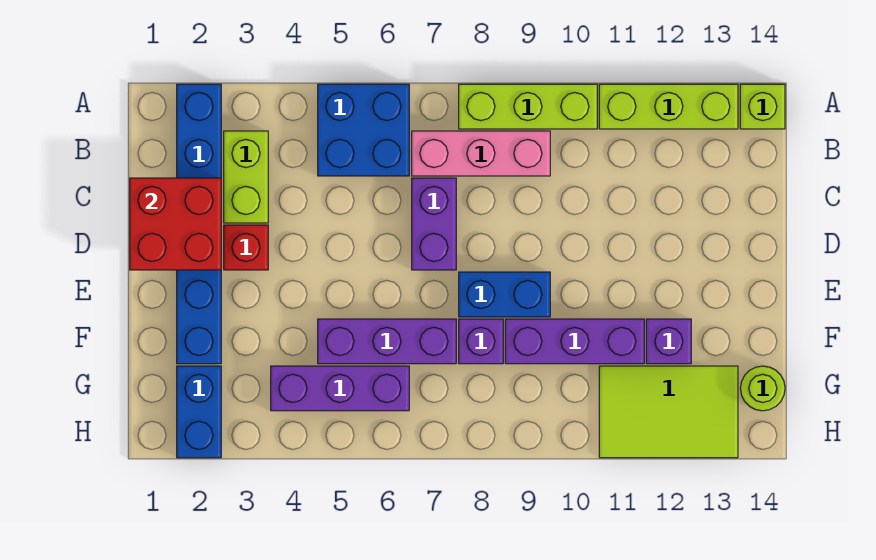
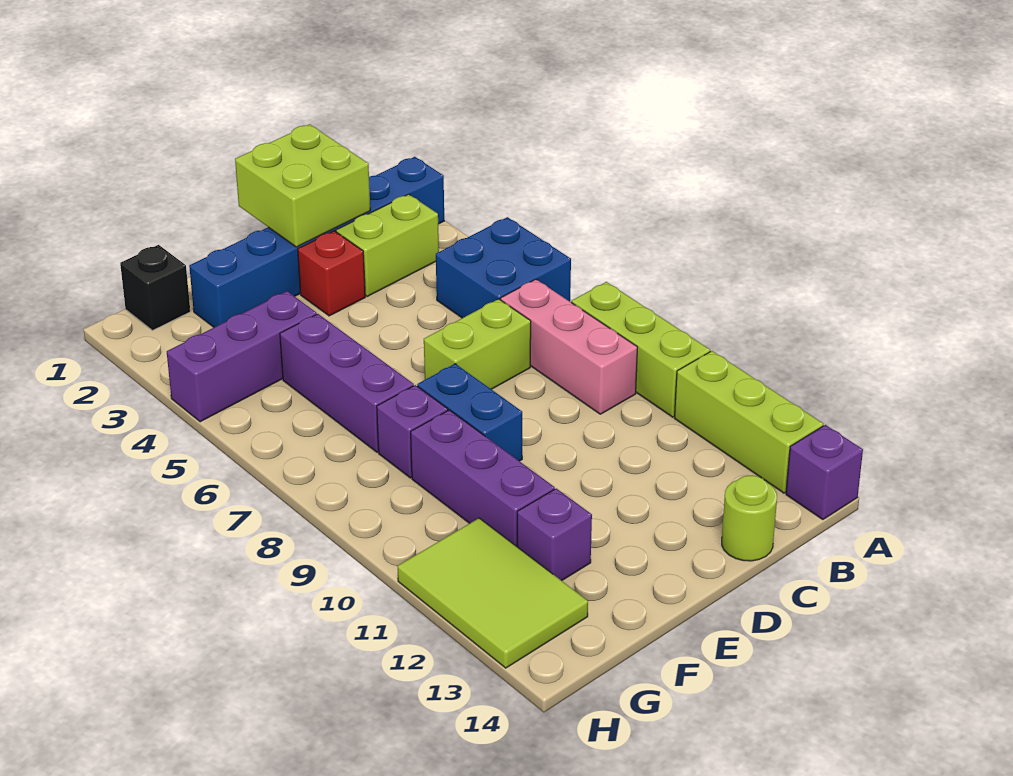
lime brick A14 level 1 -> purple brick A14 level 1
red brick C1:D2 level 2 -> lime brick C1:D2 level 2
purple brick C7:D7 level 1 -> lime brick C7:D7 level 1
none -> black brick G1 level 1
blue brick G2:H2 level 1 -> none
purple brick G4:G6 level 1 -> purple brick F4:H4 level 1
lime round brick G14 level 1 -> lime round brick C14 level 1

